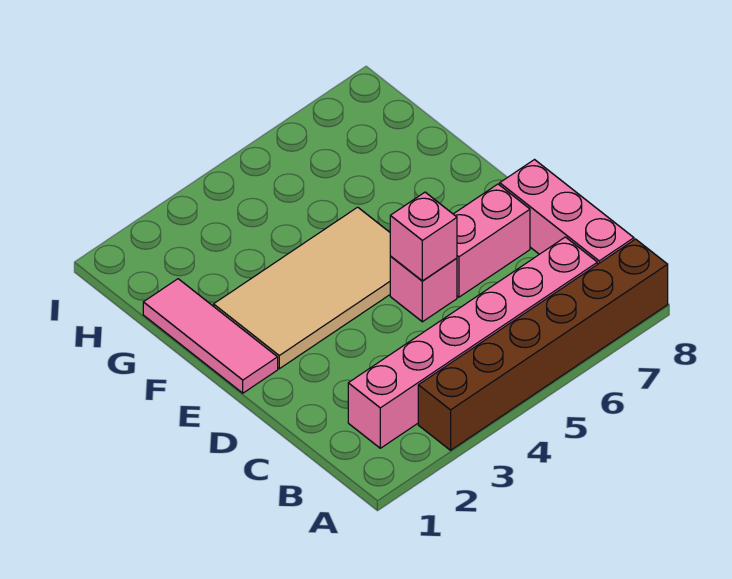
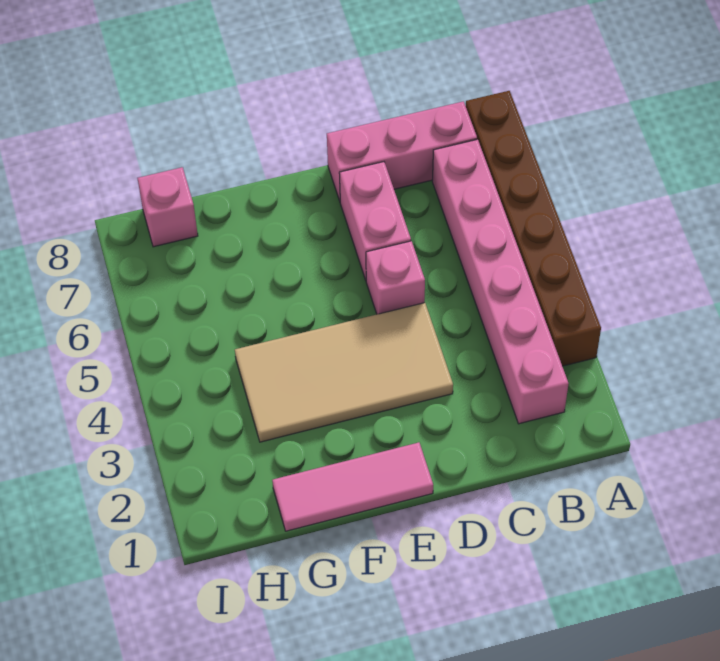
pink brick D5 level 2 -> pink brick H8 level 1
tan tile E2:F5 level 1 -> tan tile D3:G4 level 1

